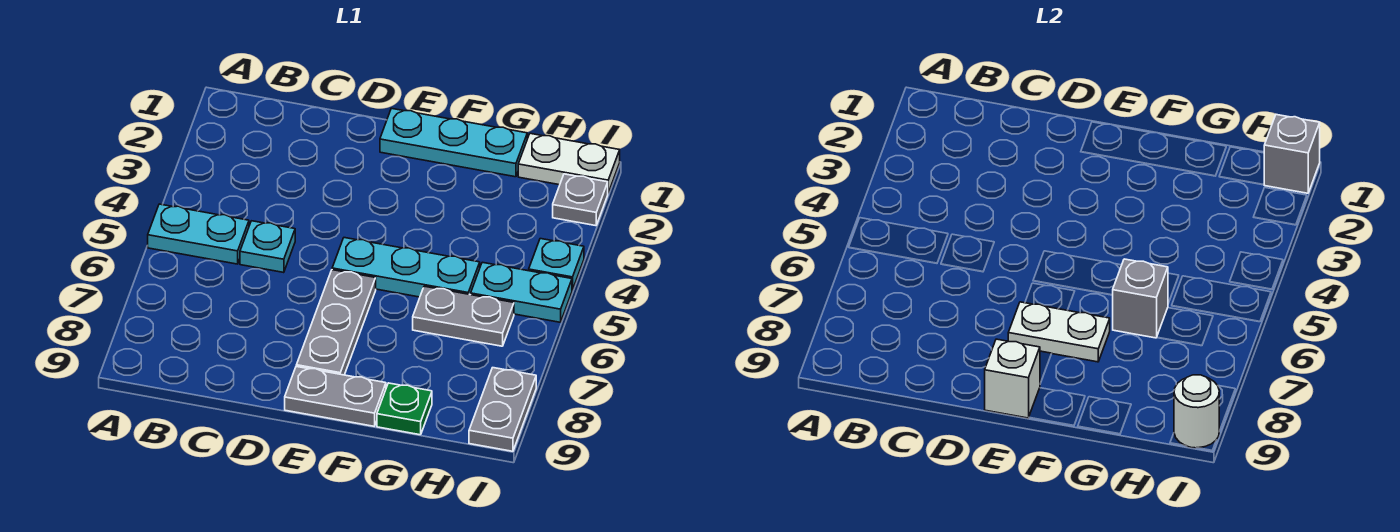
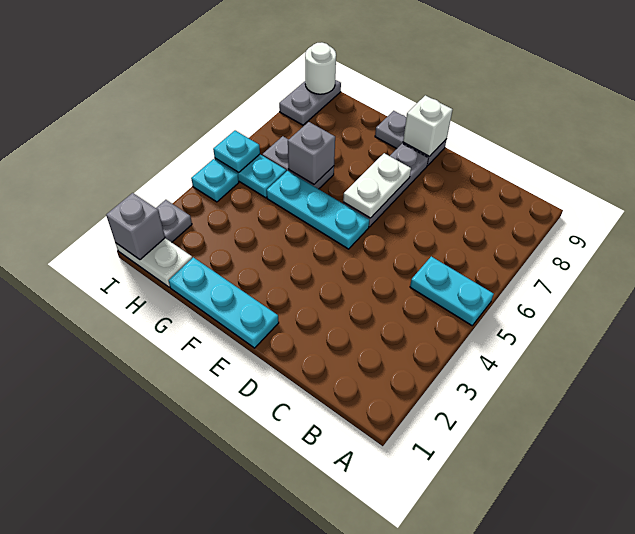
cyan plate C5 level 1 -> cyan plate I5 level 2
white plate E7:F7 level 2 -> white plate E6:E7 level 2
green plate G9 level 1 -> none

